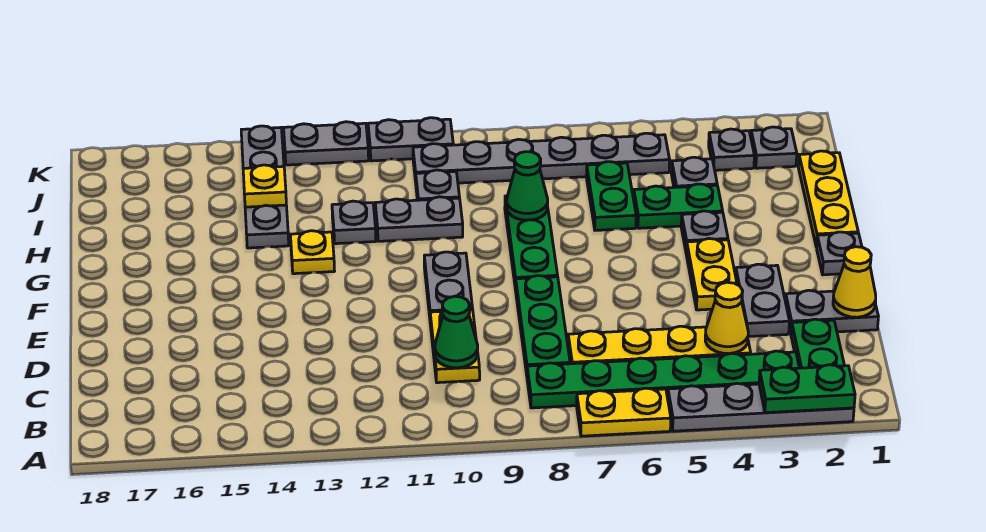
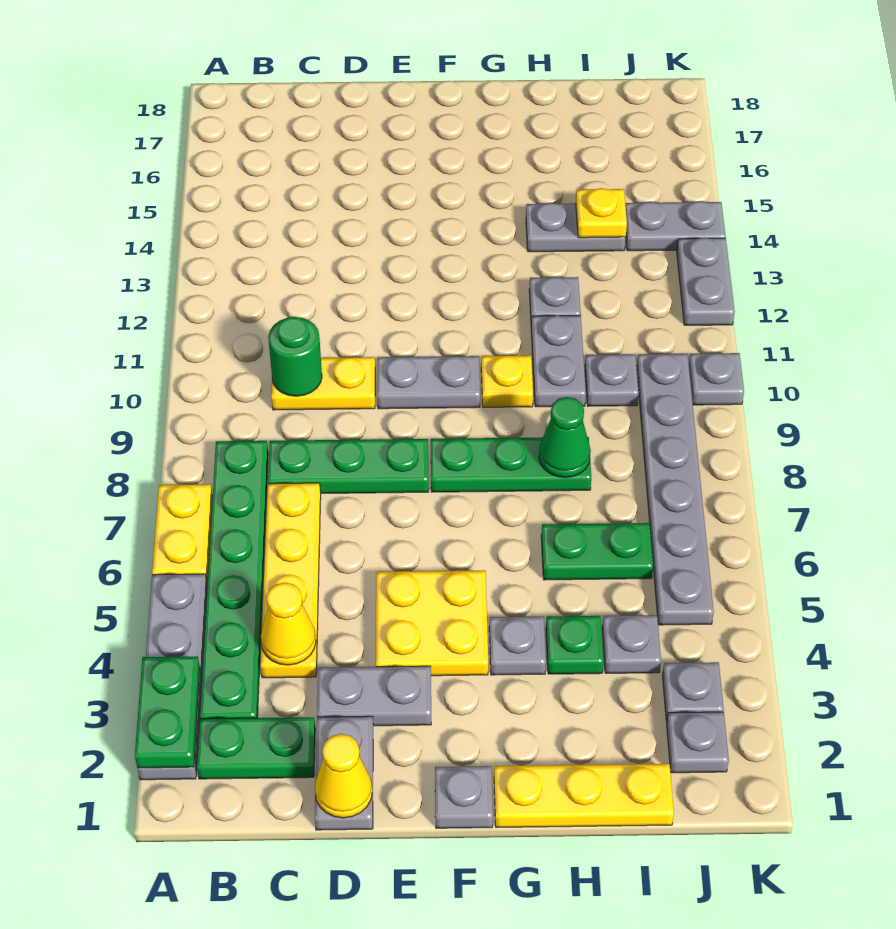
green cone C10 level 2 -> green round brick C10 level 2
yellow plate E4:F4 level 1 -> yellow plate E4:F5 level 1
yellow plate G13 level 1 -> yellow plate G10 level 1
green plate H4:H5 level 1 -> green plate H4 level 1
grey plate K10:K11 level 1 -> grey plate K10 level 1

